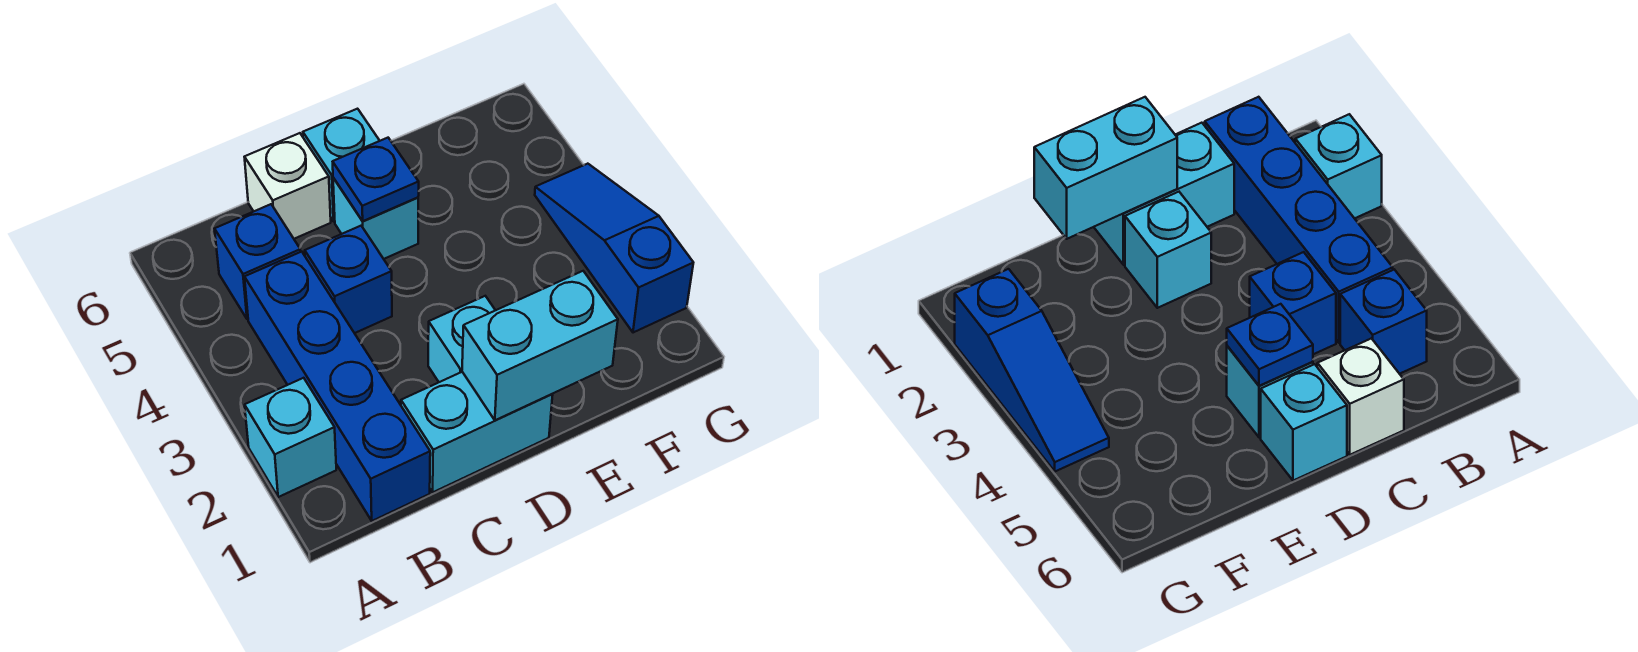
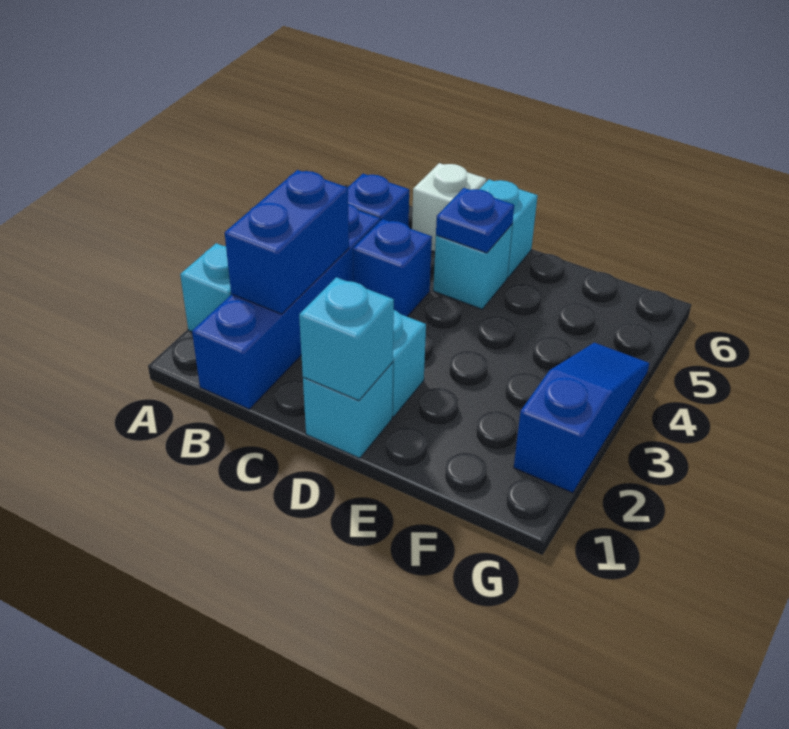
none -> blue brick B2:B3 level 2
cyan brick C1:D1 level 1 -> cyan brick D1 level 1
cyan brick D1:E1 level 2 -> cyan brick D1 level 2

